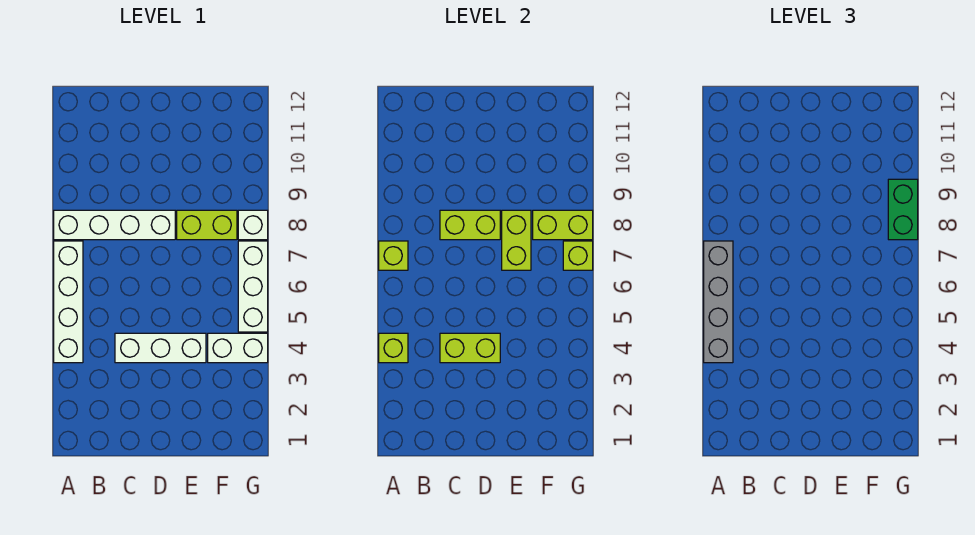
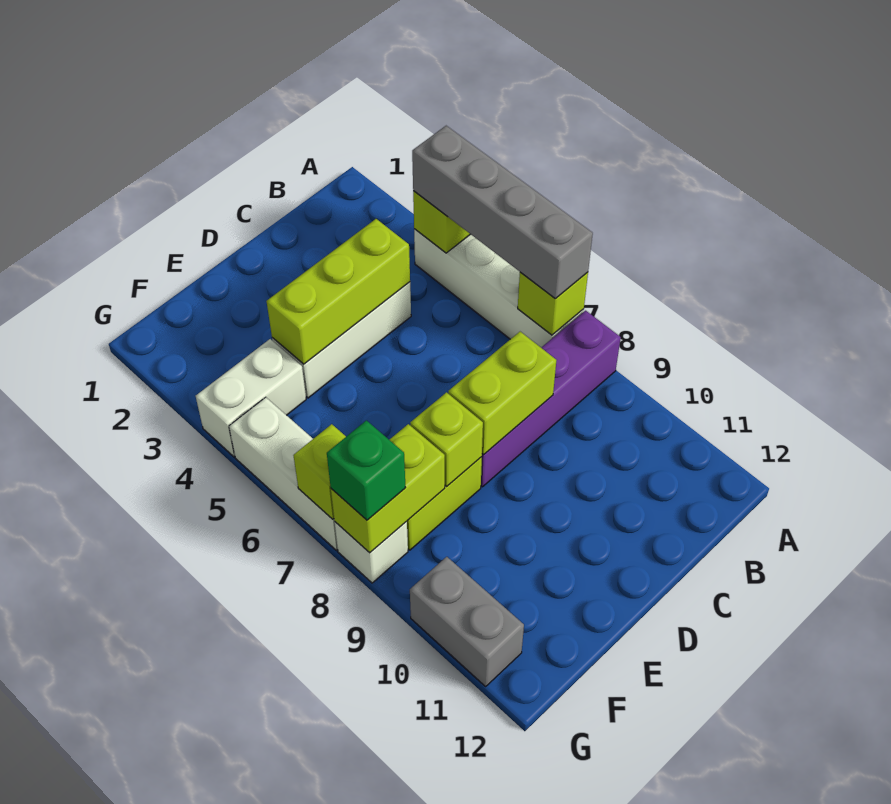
white brick A8:D8 level 1 -> purple brick A8:D8 level 1
lime brick C4:D4 level 2 -> lime brick C4:E4 level 2
lime brick E7:E8 level 2 -> lime brick E8 level 2
green brick G8:G9 level 3 -> green brick G8 level 3
none -> grey brick G10:G11 level 1

